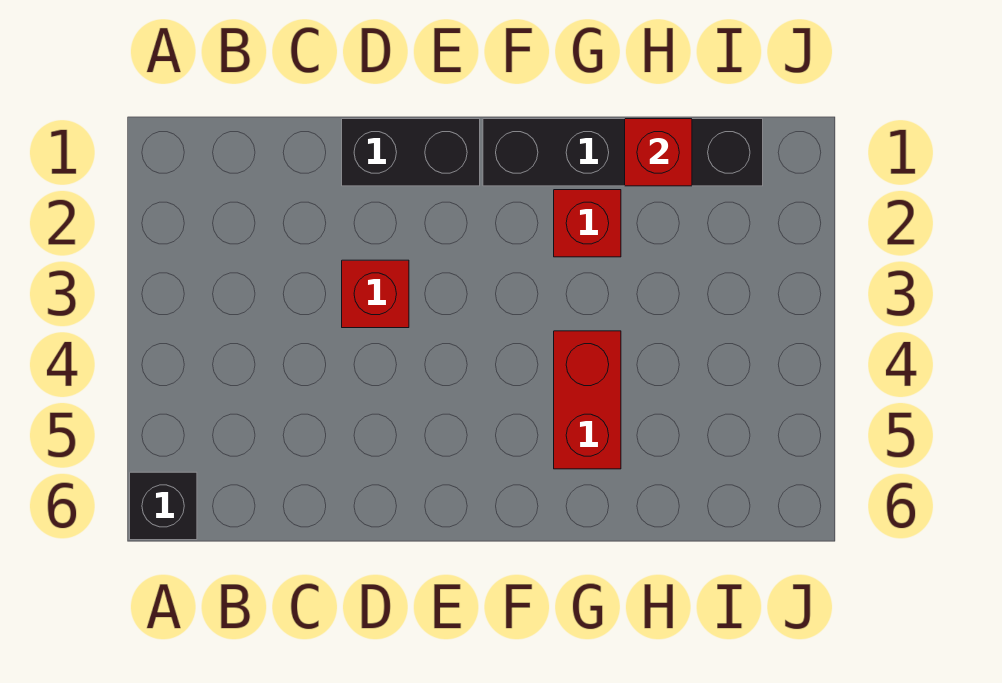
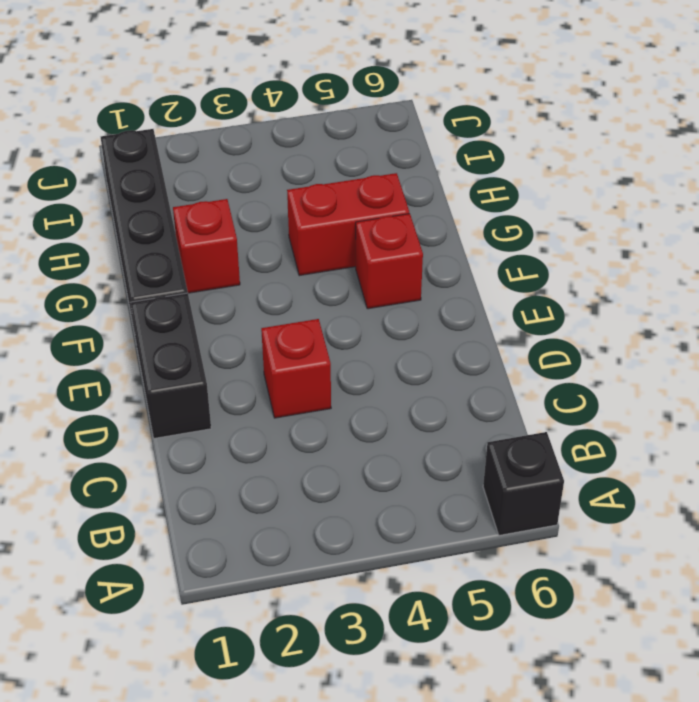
red brick H1 level 2 -> red brick F5 level 1

